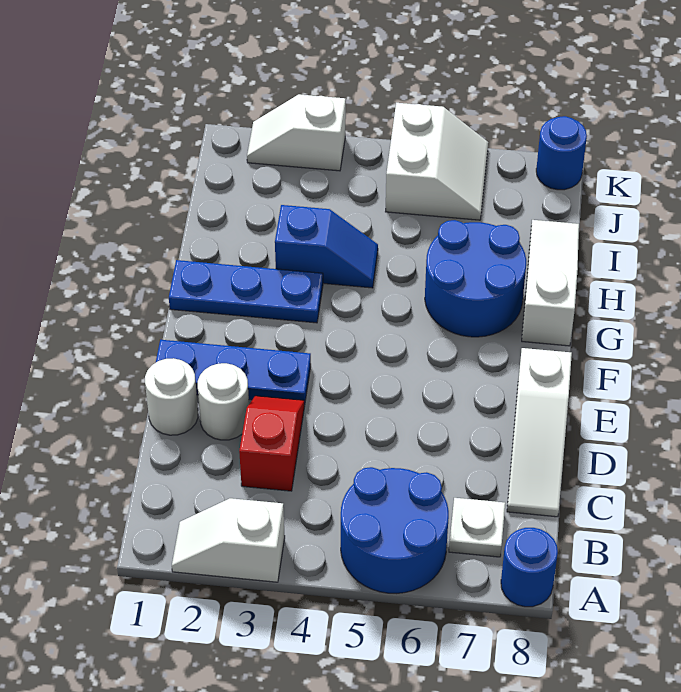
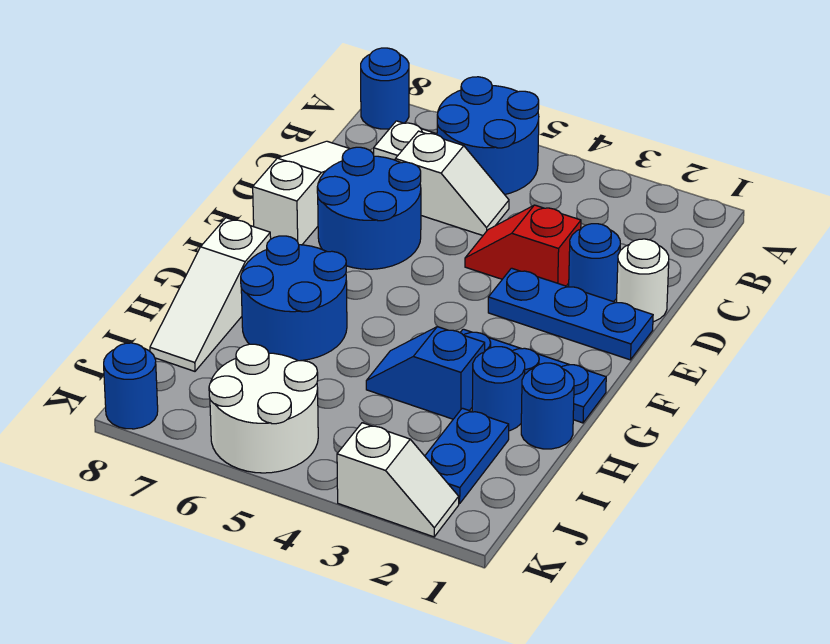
white slope A2:A3 level 1 top 3 -> white slope C5:C6 level 1 top 6
red slope C3:D3 level 1 top C -> red slope D3:D4 level 1 top 3
white round brick D2 level 1 -> blue round brick D2 level 1
none -> blue round brick D6:E7 level 1
none -> blue round brick H1 level 1
none -> blue round brick H2 level 1
none -> blue plate I2:J2 level 1
white slope J5:K6 level 1 top 5 -> white round brick J5:K6 level 1

